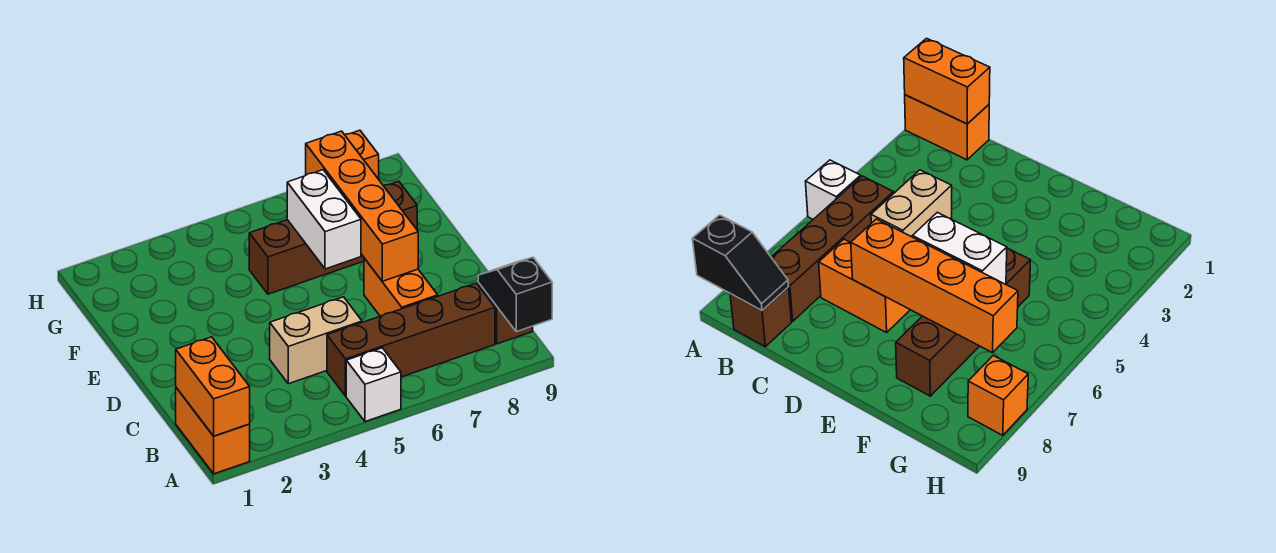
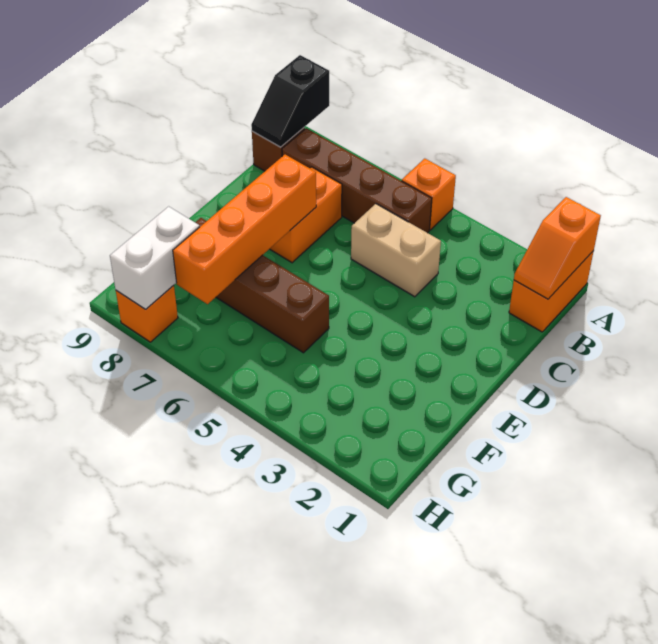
orange brick A1:B1 level 2 -> orange slope A1:B1 level 2 top A
white brick A5 level 1 -> orange brick A5 level 1
white brick E6:F6 level 2 -> white brick G8:H8 level 2

